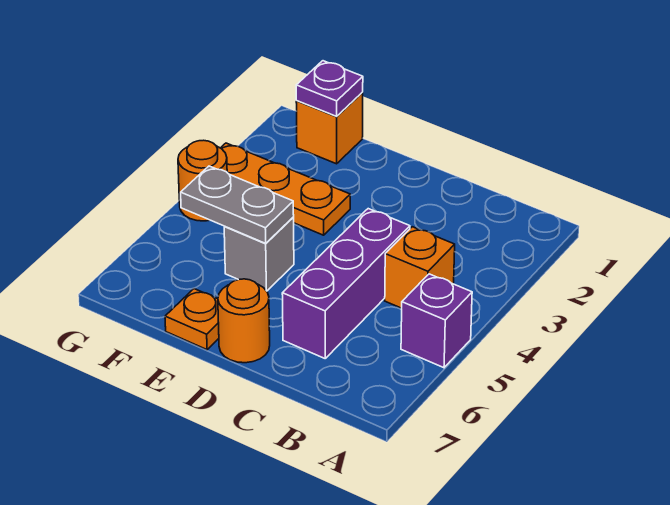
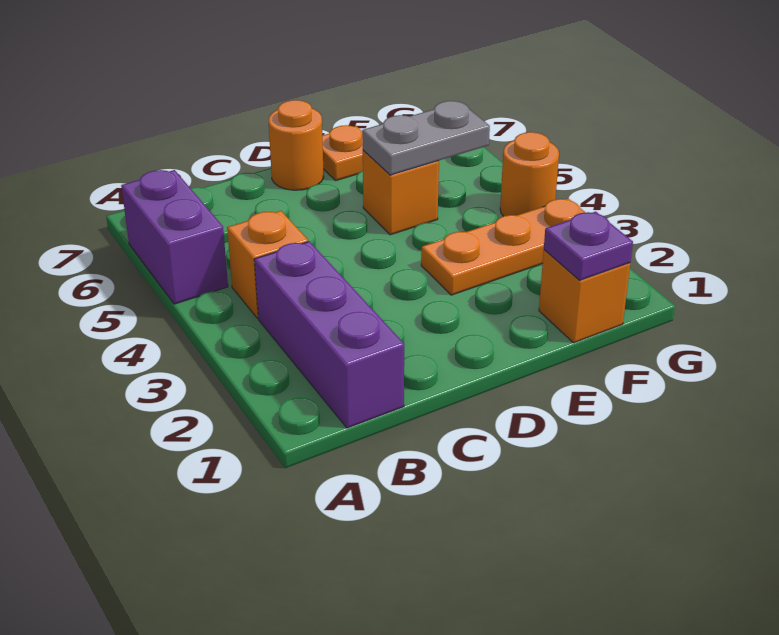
purple brick A5 level 1 -> purple brick A5:A6 level 1
purple brick C4:C6 level 1 -> purple brick B1:B3 level 1
grey brick E5 level 1 -> orange brick E5 level 1

